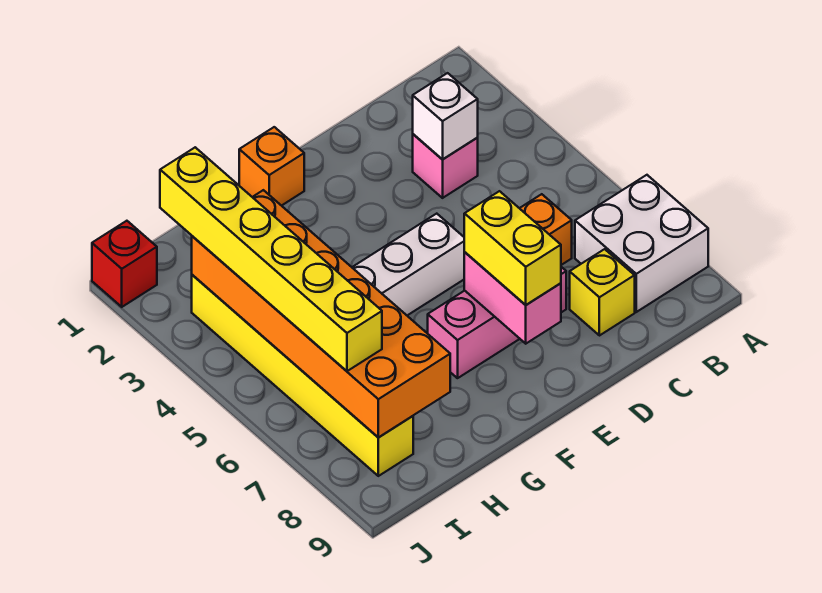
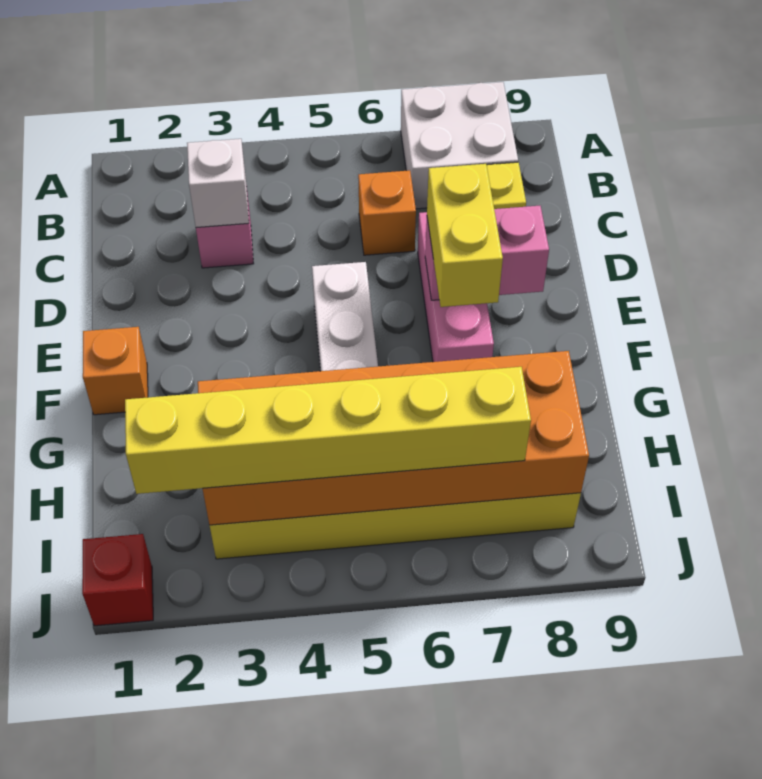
yellow brick E7:E8 level 3 -> yellow brick E7:F7 level 3

